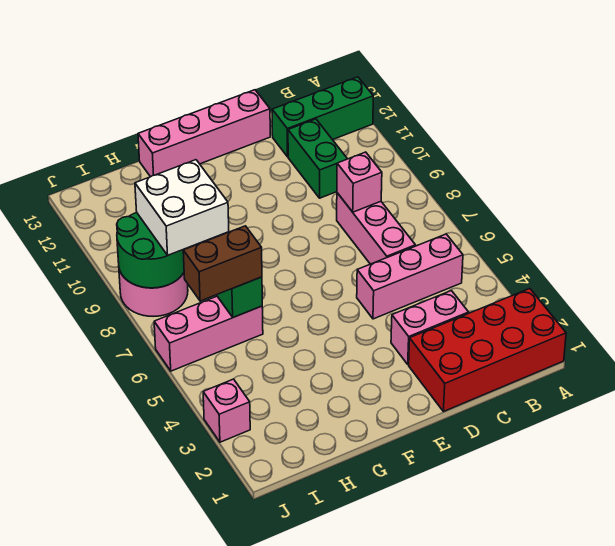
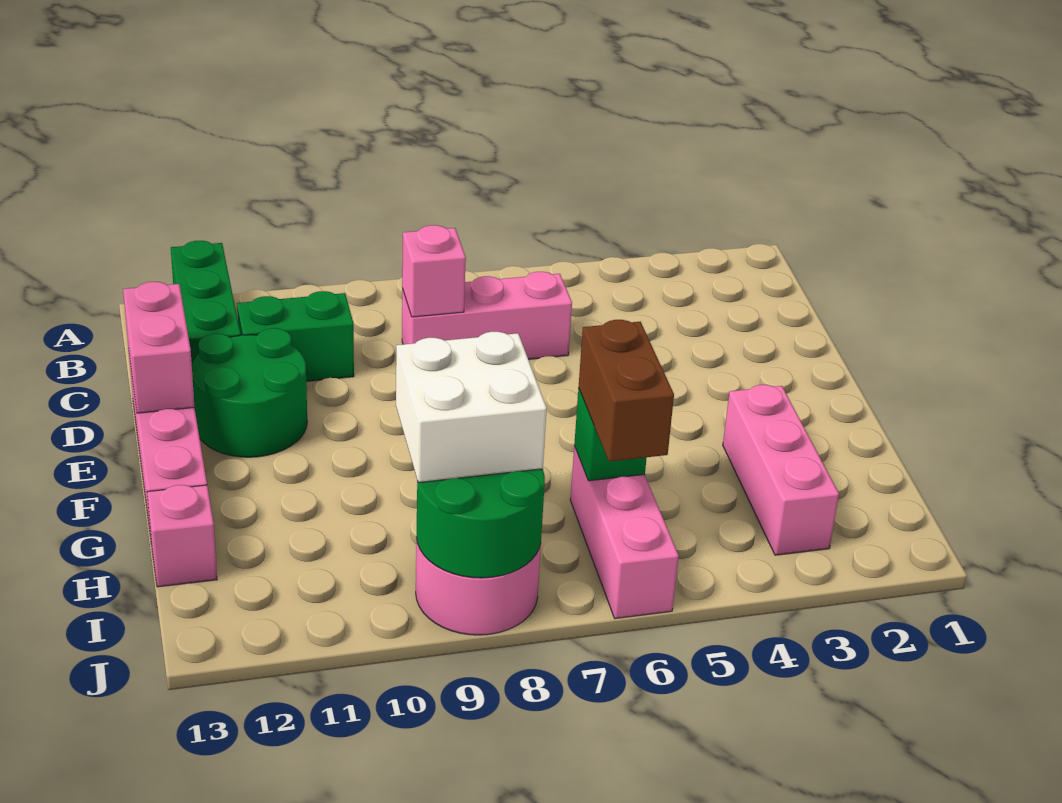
red brick A1:D2 level 1 -> none
pink brick B5:D5 level 1 -> pink brick G3:I3 level 1
pink brick C3:D3 level 1 -> pink brick D13:E13 level 2
none -> green round brick D11:E12 level 1
pink brick J3 level 1 -> pink brick H13 level 1

